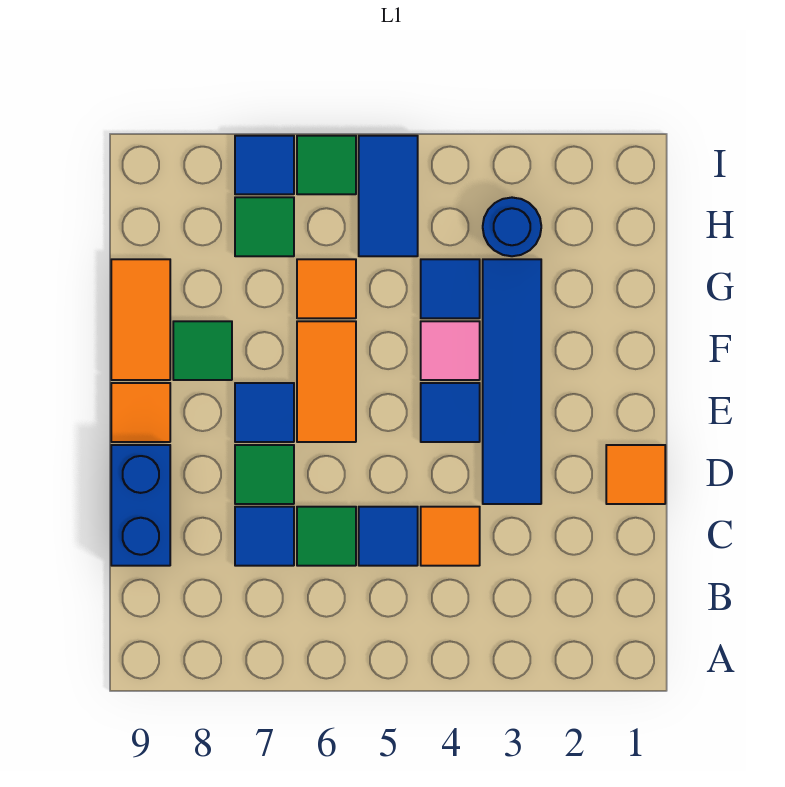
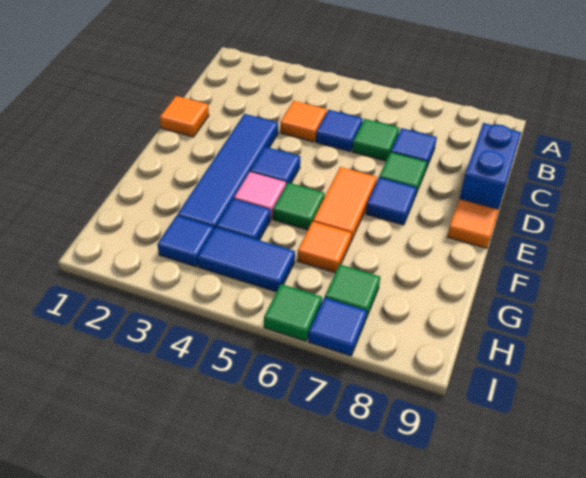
green tile F8 level 1 -> green tile F5 level 1
orange tile F9:G9 level 1 -> none
blue round brick H3 level 1 -> blue tile H3 level 1
blue tile H5:I5 level 1 -> blue tile H4:H5 level 1

